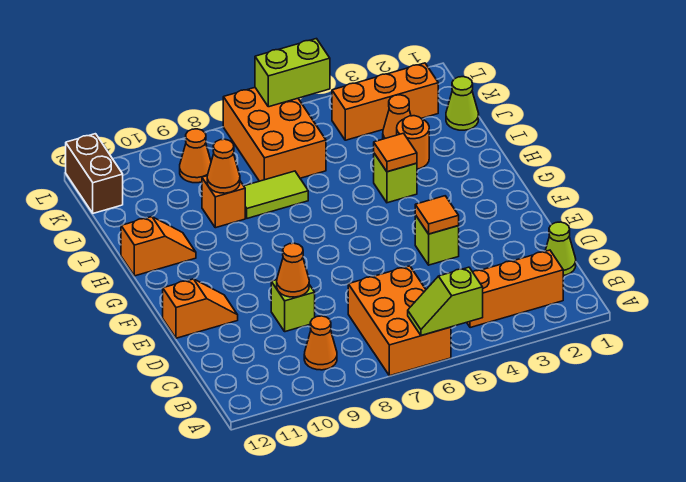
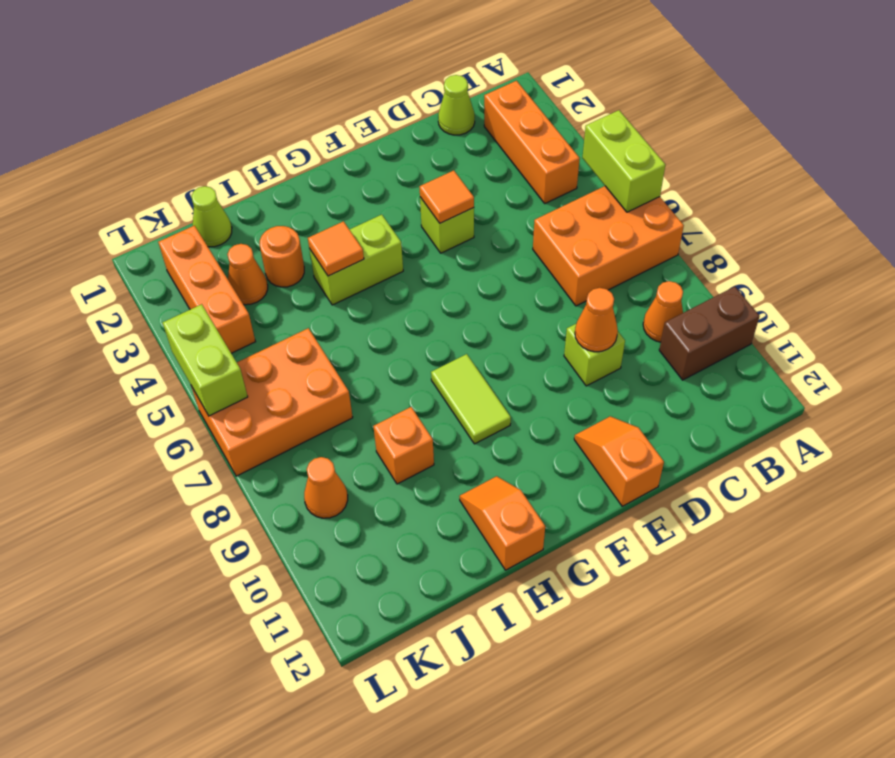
lime slope A5:A6 level 2 top 5 -> lime brick A5:A6 level 2
lime brick H4 level 1 -> lime brick G4:H4 level 1
lime tile I7:I8 level 1 -> lime tile G8:G9 level 1
orange cone I9 level 2 -> none
brown brick K12:L12 level 1 -> brown brick A10:B10 level 1

